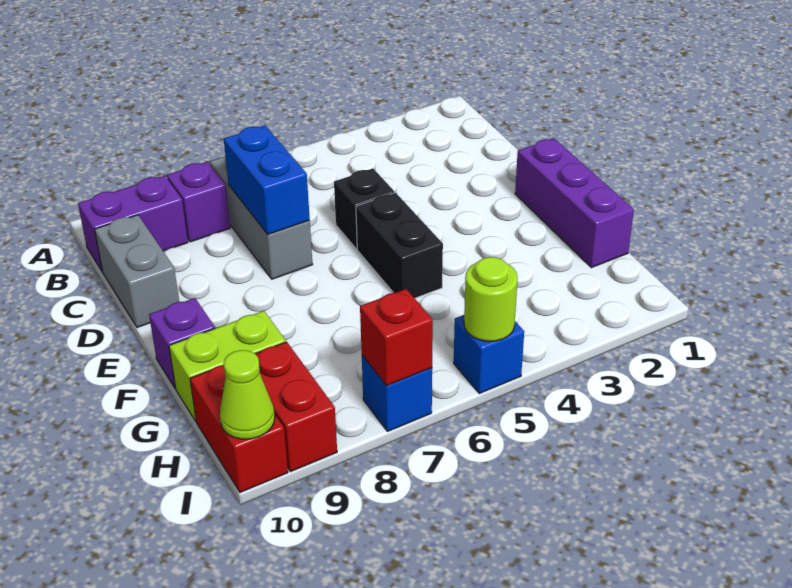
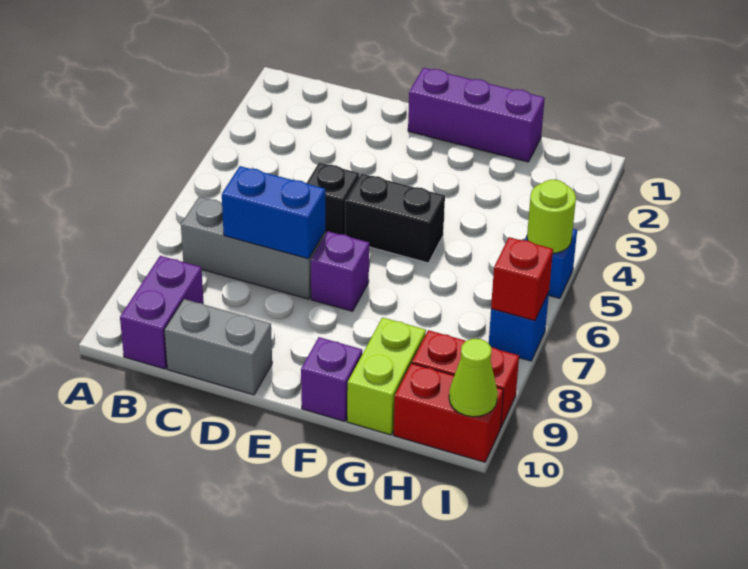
purple brick B8 level 1 -> purple brick E7 level 1

